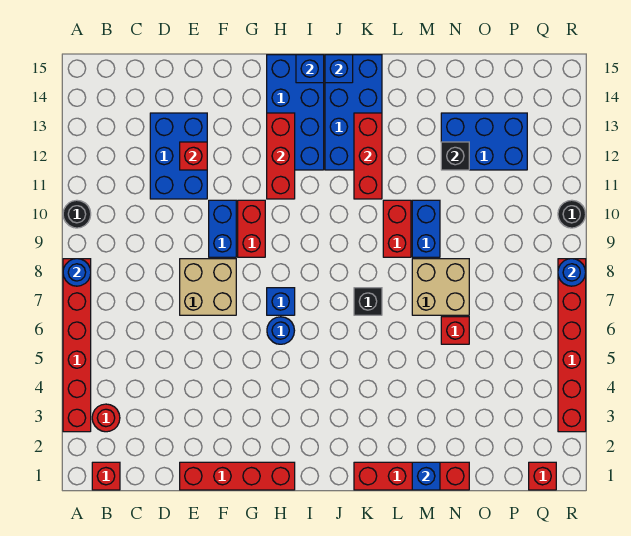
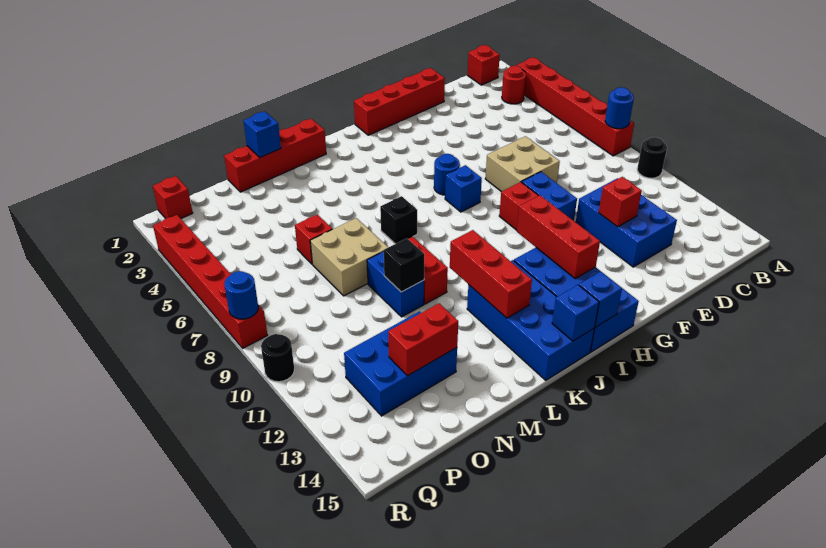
black brick N12 level 2 -> black brick M10 level 2
none -> red brick N13:O13 level 2

